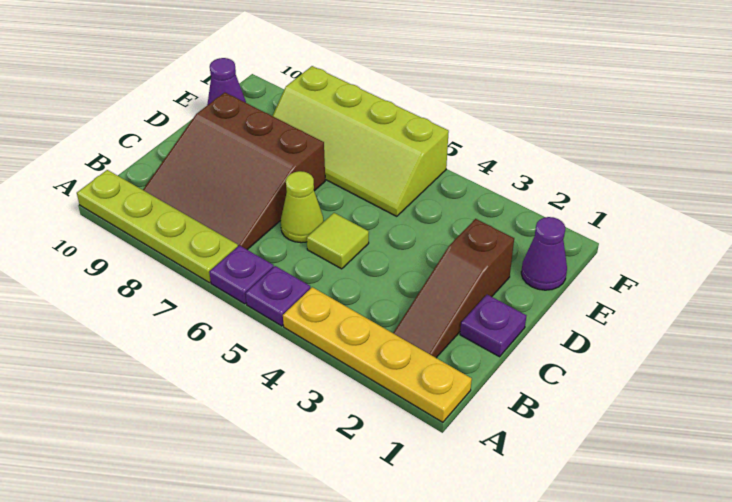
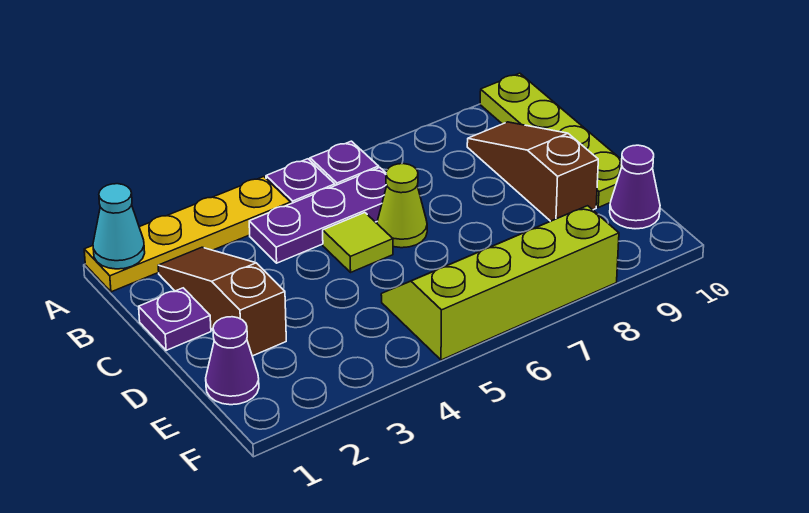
none -> cyan cone A1 level 2
lime plate A7:A10 level 1 -> lime plate A10:D10 level 1
none -> purple plate B4:B6 level 1
brown slope B7:D9 level 1 top D -> brown slope B9:D9 level 1 top D

